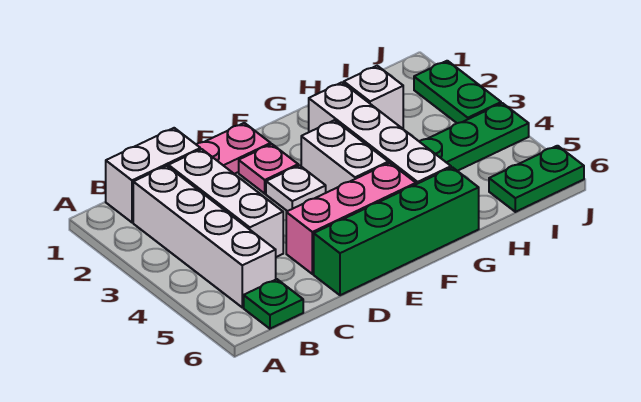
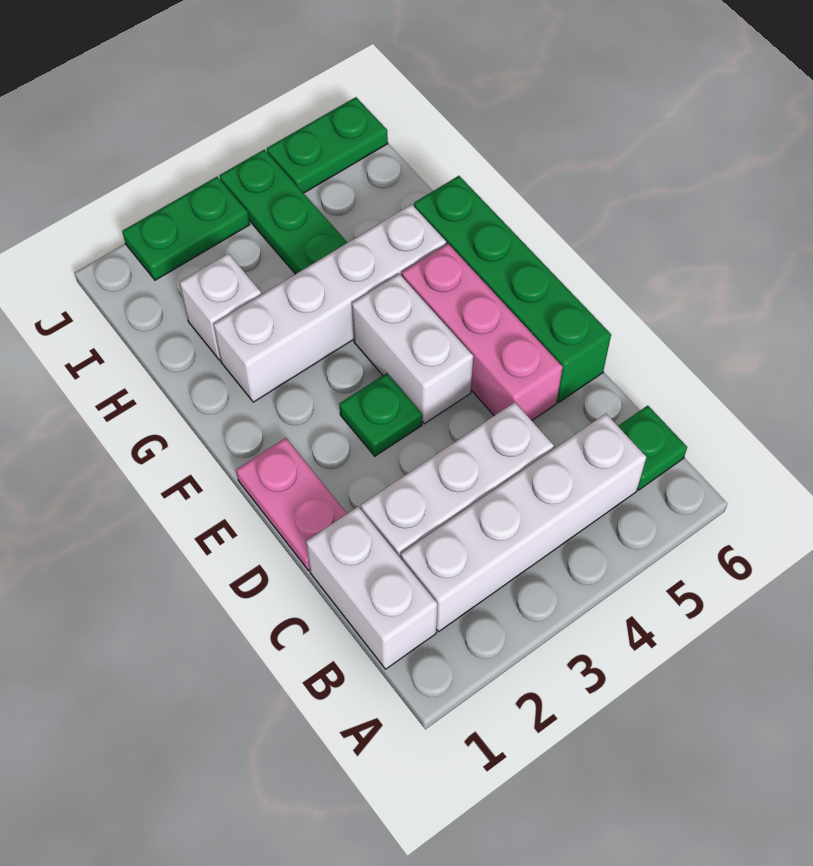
pink plate E2 level 1 -> none
white plate E3 level 1 -> green plate E3 level 1
white brick F3:F4 level 1 -> white brick E4:F4 level 1
green plate I6:J6 level 1 -> green plate J5:J6 level 1

